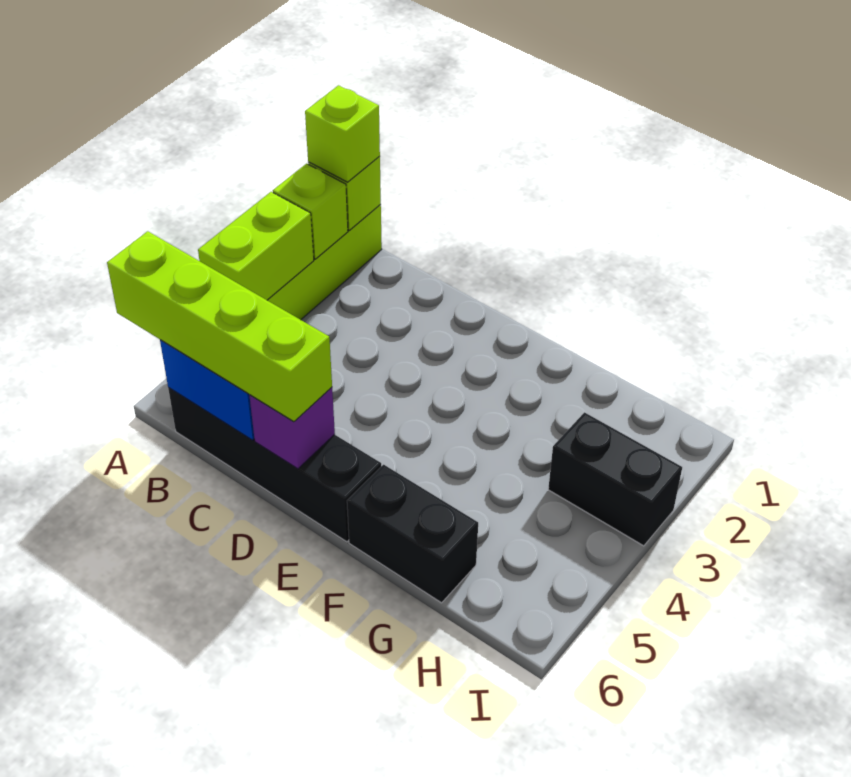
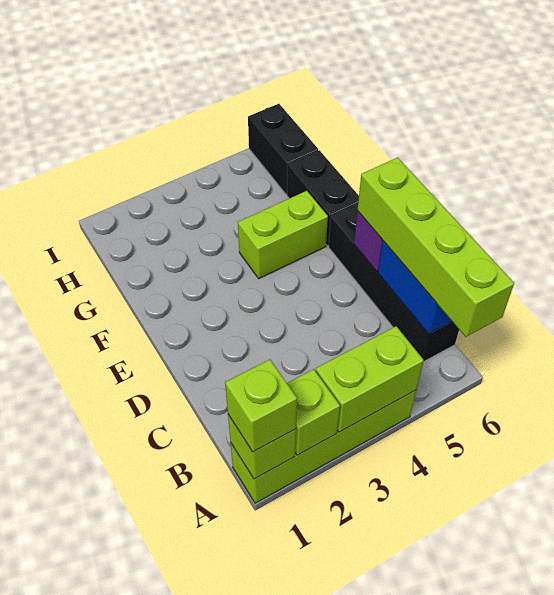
none -> lime brick F4:F5 level 1
black brick H3:I3 level 1 -> black brick H6:I6 level 1

